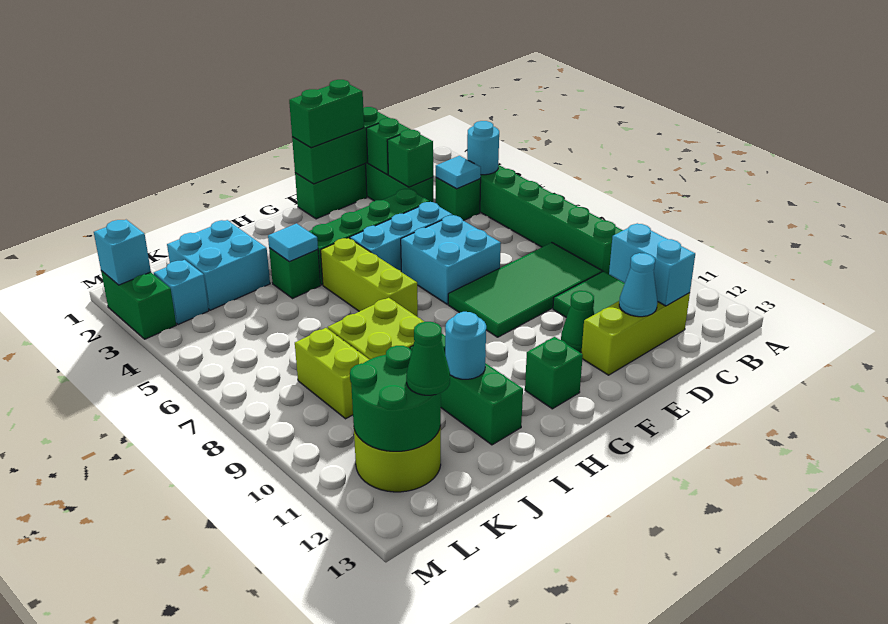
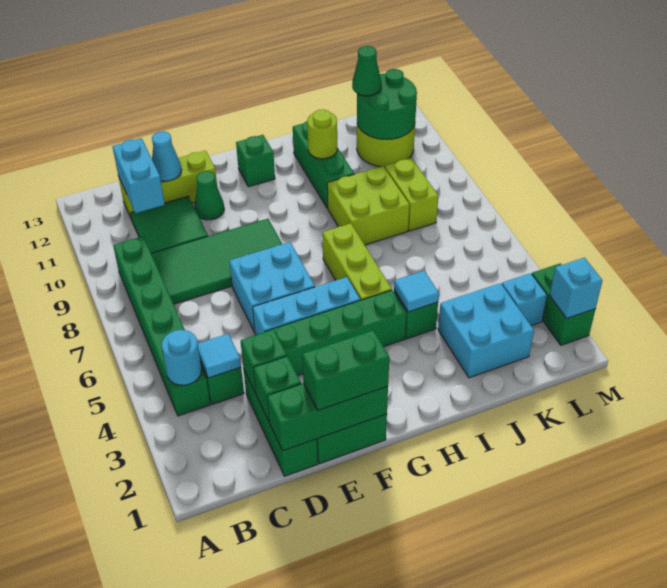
cyan round brick I11 level 2 -> lime round brick I11 level 2

